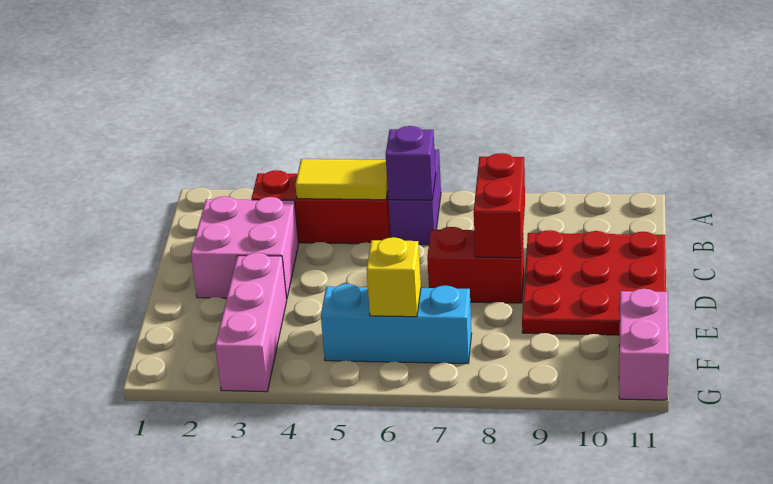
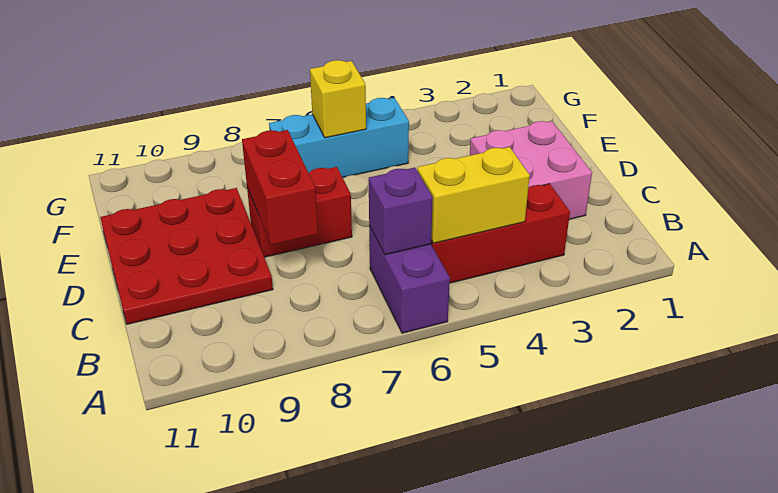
yellow tile B4:B5 level 2 -> yellow brick B4:B5 level 2
pink brick E3:G3 level 1 -> none
pink brick F11:G11 level 1 -> none

